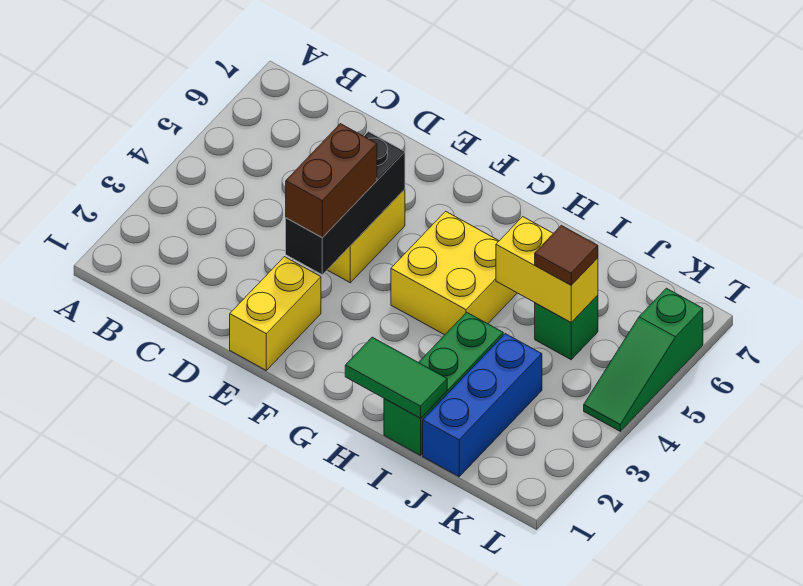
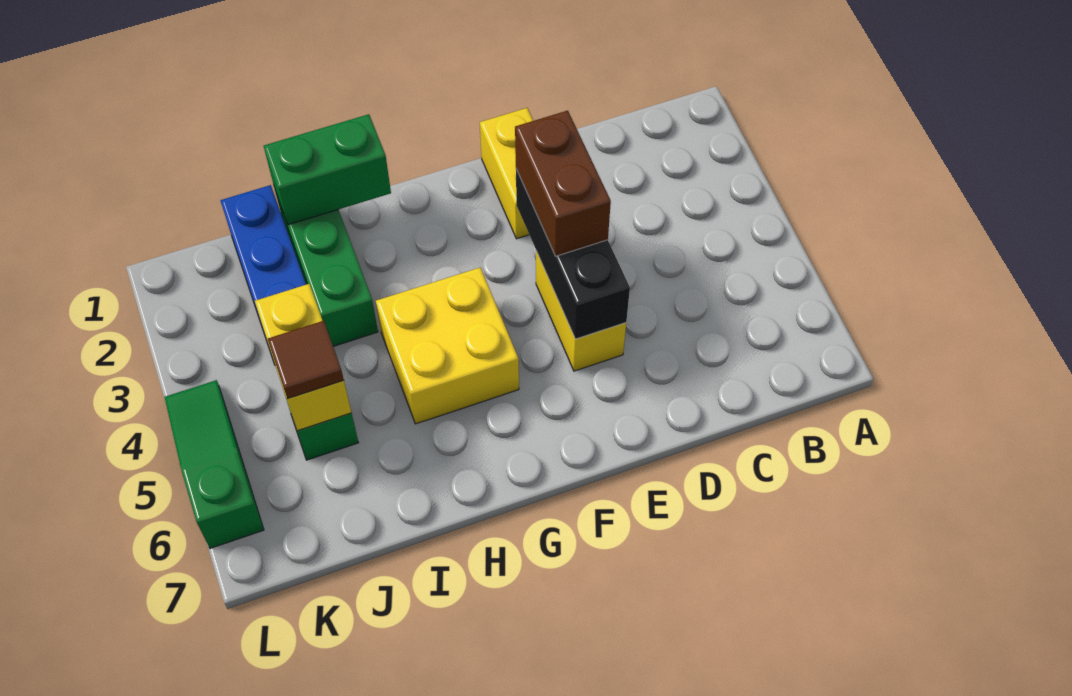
green tile H1:I1 level 2 -> green brick H1:I1 level 2
yellow brick I5:J5 level 2 -> yellow brick J4:J5 level 2

